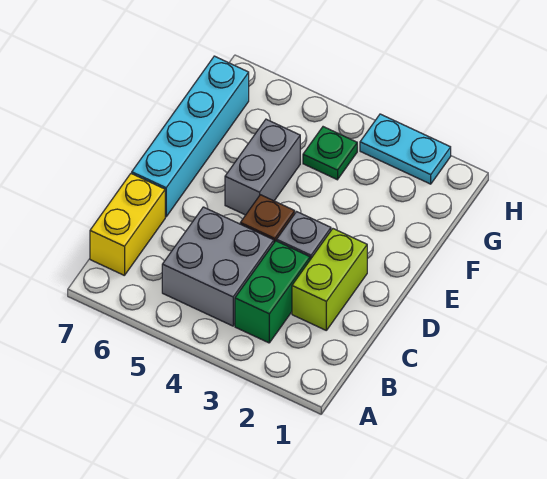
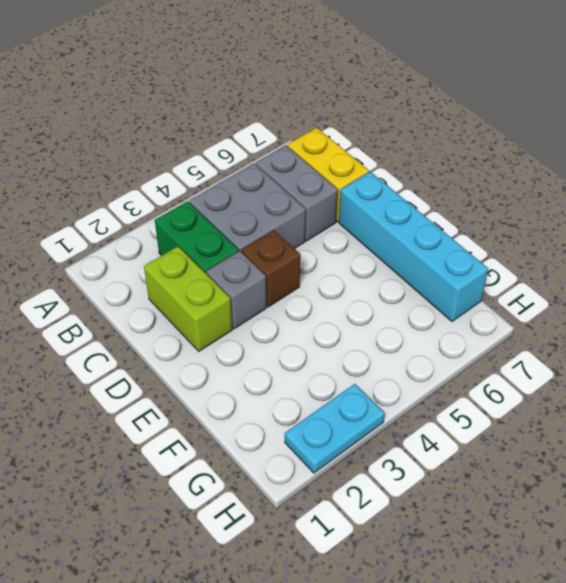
grey brick E5:F5 level 1 -> grey brick B6:C6 level 1
green plate G4 level 1 -> none

